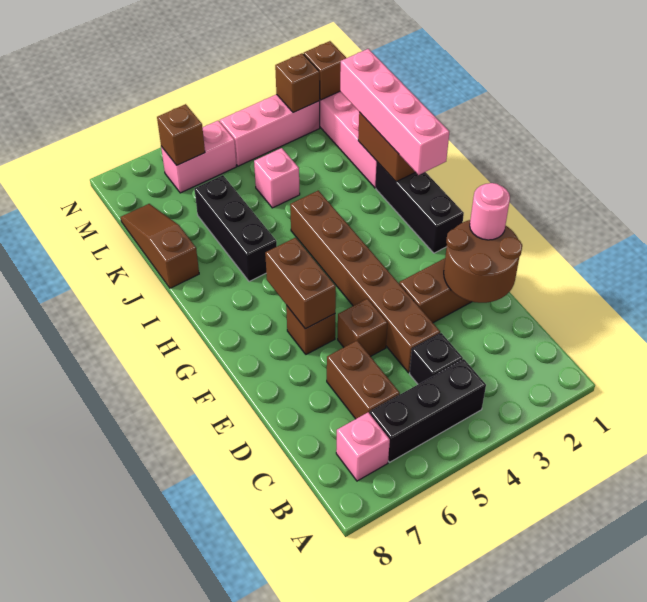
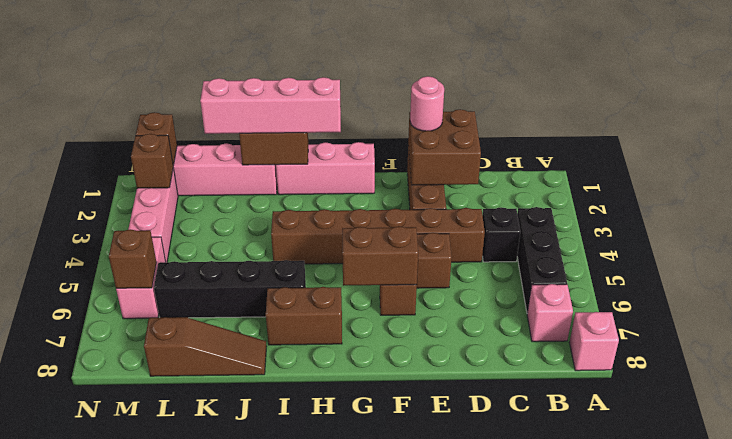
brown brick C6:D6 level 1 -> brown brick H7:I7 level 1
brown round brick D1:E2 level 2 -> brown brick D1:E2 level 2
black brick G1:I1 level 1 -> pink brick G1:I1 level 1
black brick I6:K6 level 1 -> black brick I6:L6 level 1
brown slope J8:L8 level 1 top J -> brown slope J8:L8 level 1 top L
pink brick K4 level 1 -> pink brick A8 level 1

